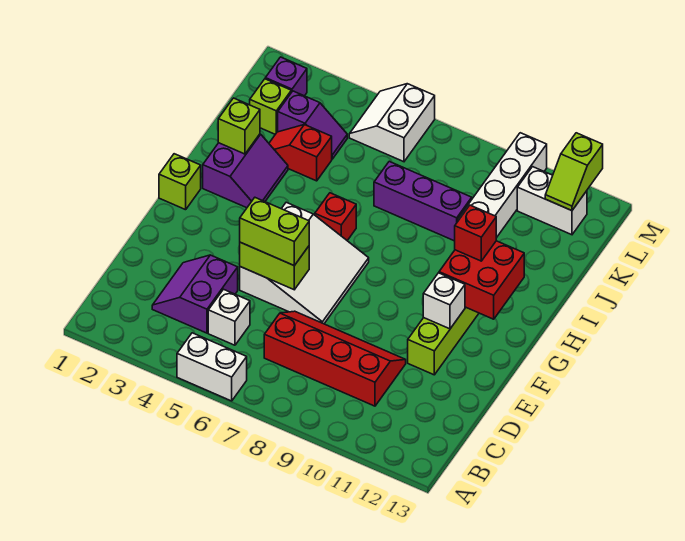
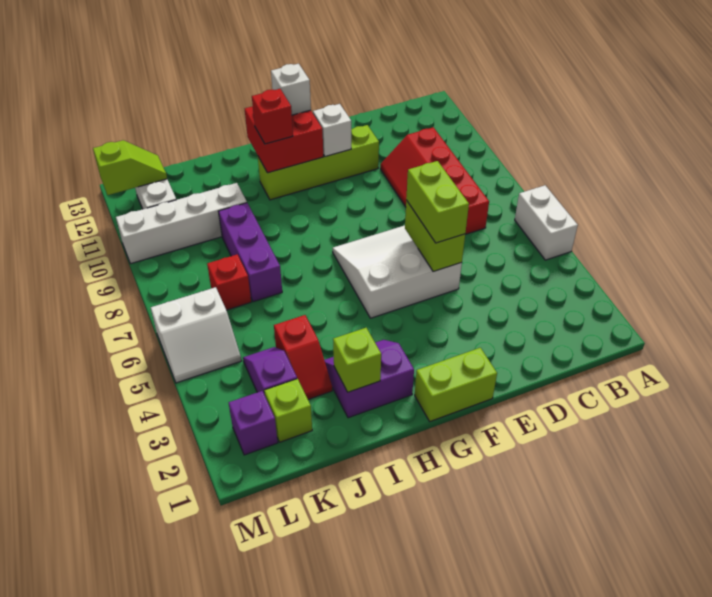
purple slope C3:D4 level 1 top 4 -> none
white brick C5 level 1 -> white brick G12 level 3
lime brick G1 level 1 -> lime brick F1:G1 level 1
red brick H6 level 1 -> red brick K7 level 1

